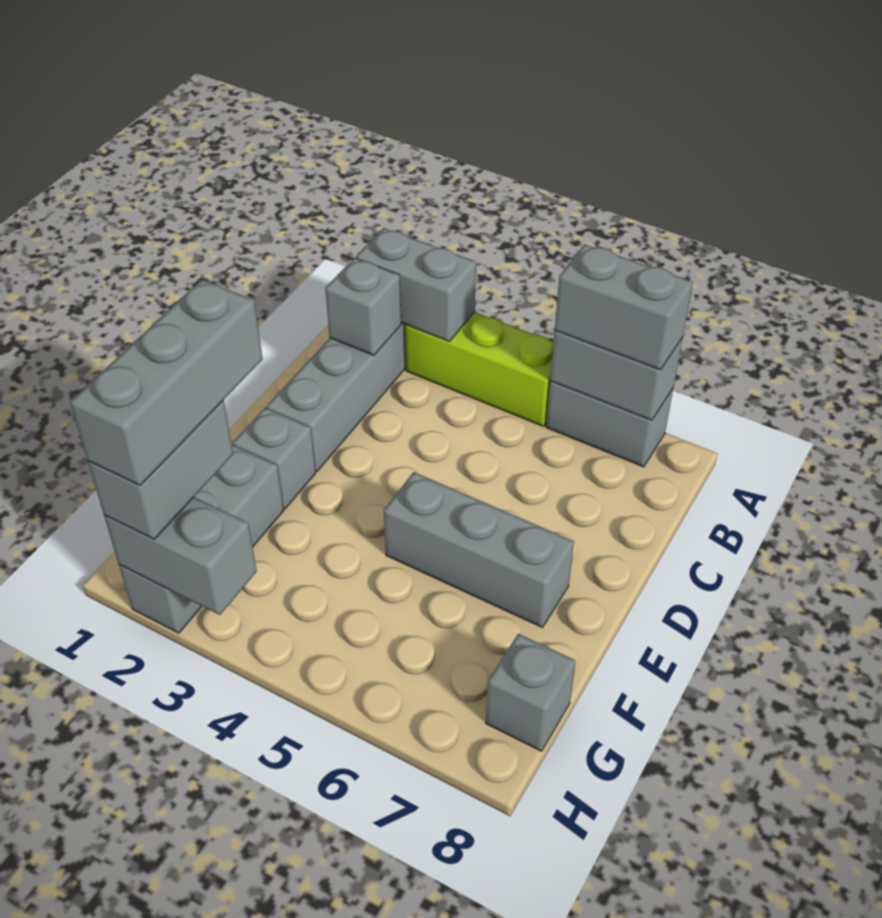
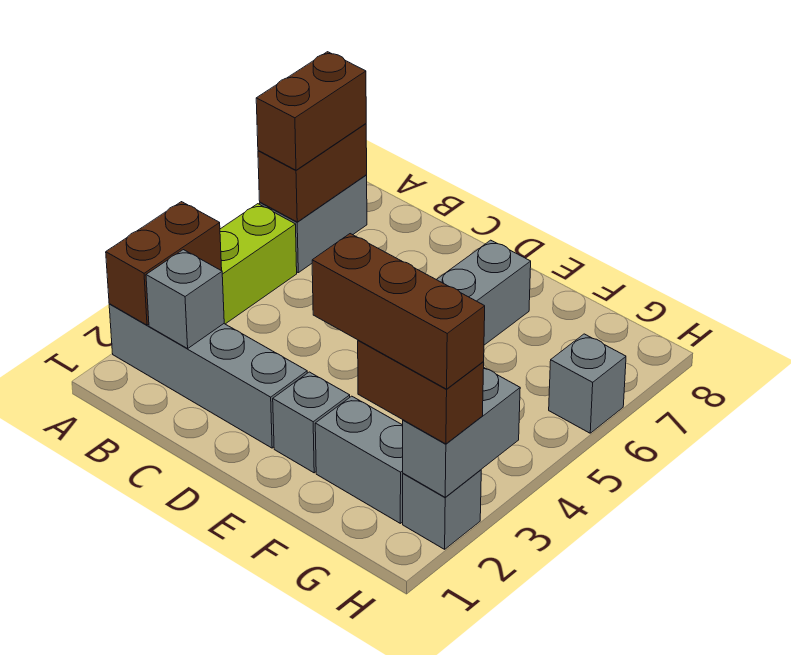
grey brick A2:A3 level 2 -> brown brick A2:A3 level 2
grey brick A6:A7 level 2 -> brown brick A6:A7 level 2
grey brick A6:A7 level 3 -> brown brick A6:A7 level 3
grey brick F2:H2 level 4 -> brown brick F2:H2 level 4
grey brick G2:H2 level 3 -> brown brick G2:H2 level 3
grey brick G8 level 1 -> grey brick H6 level 1

